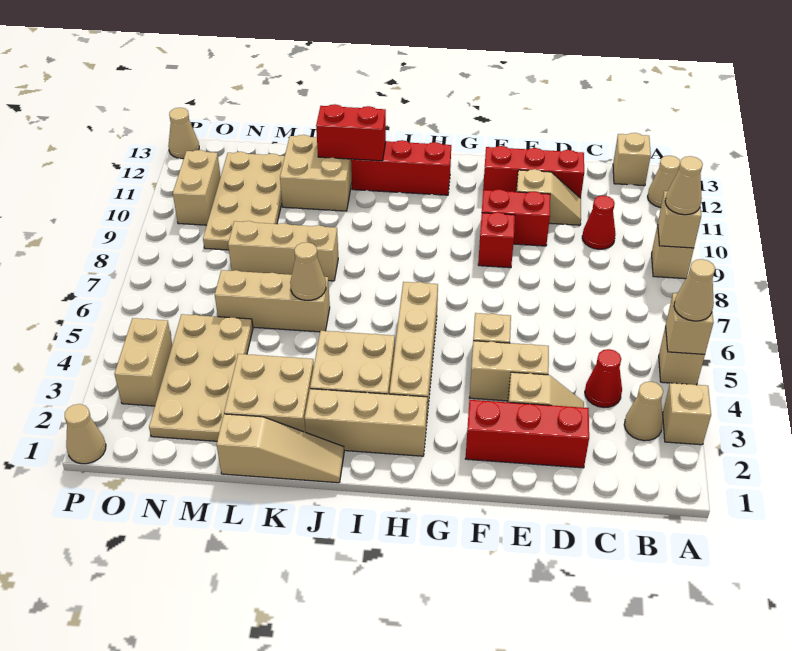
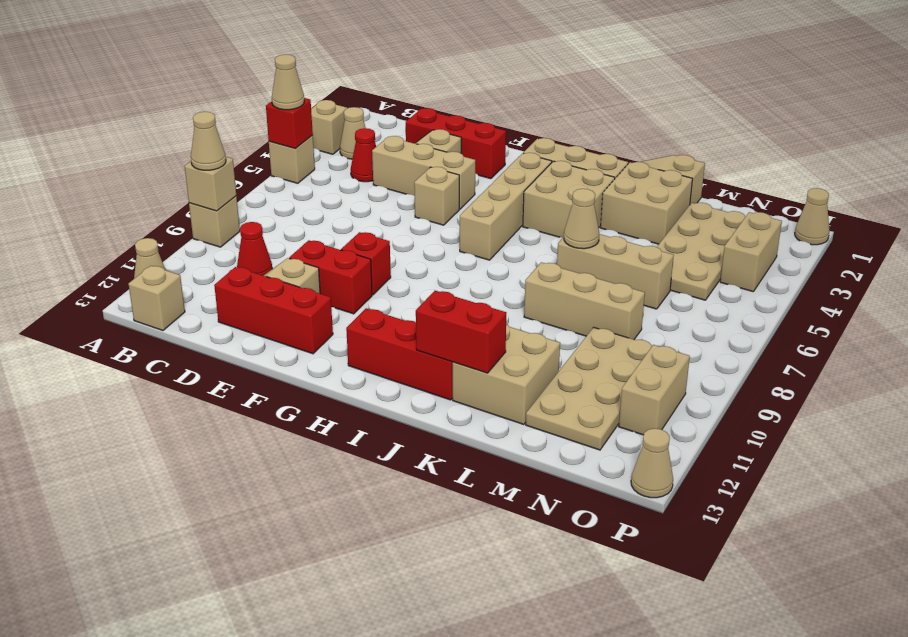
tan brick A5 level 2 -> red brick A5 level 2
tan brick E4:F4 level 1 -> tan brick D4:F4 level 1

